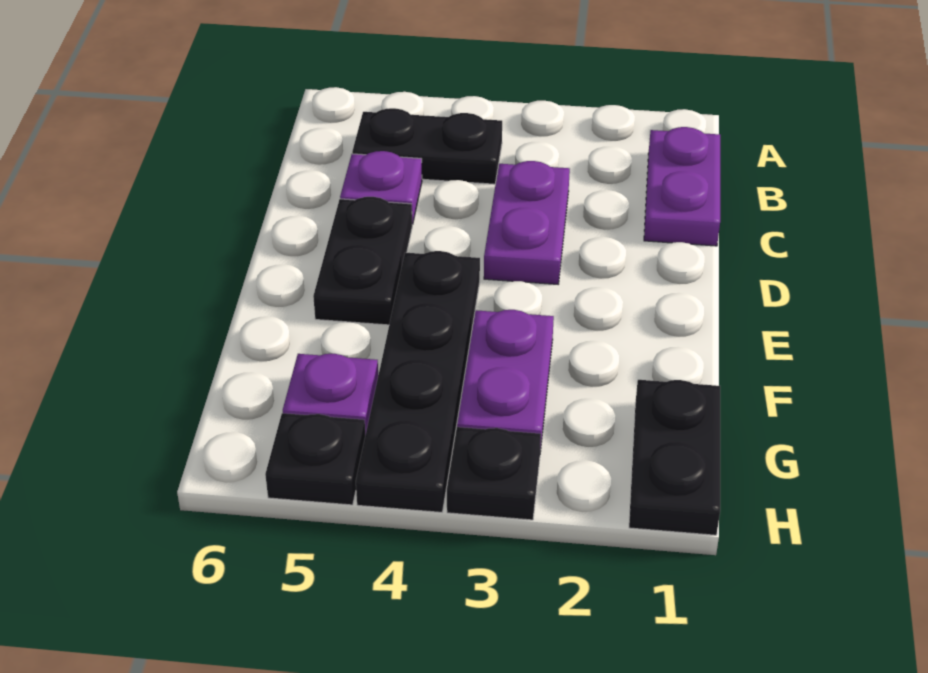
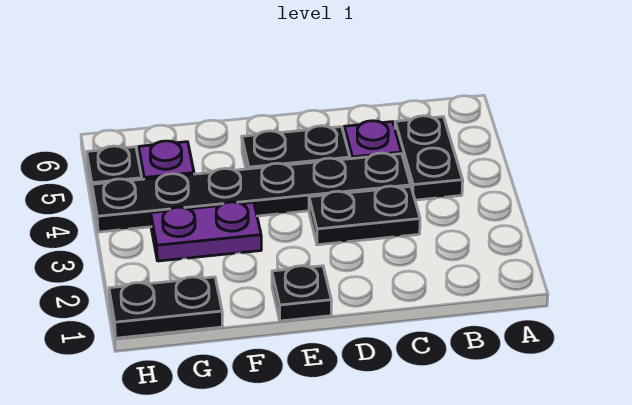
purple plate B1:C1 level 1 -> none
purple plate C3:D3 level 1 -> black plate C3:D3 level 1
black plate E4:H4 level 1 -> black plate C4:H4 level 1
black plate H3 level 1 -> black plate E1 level 1

